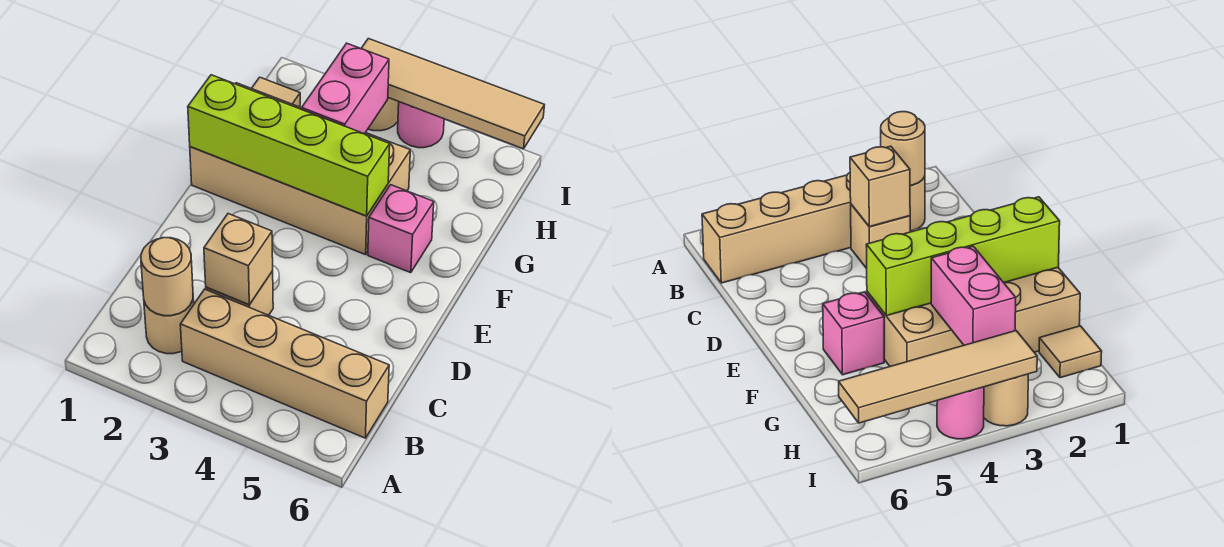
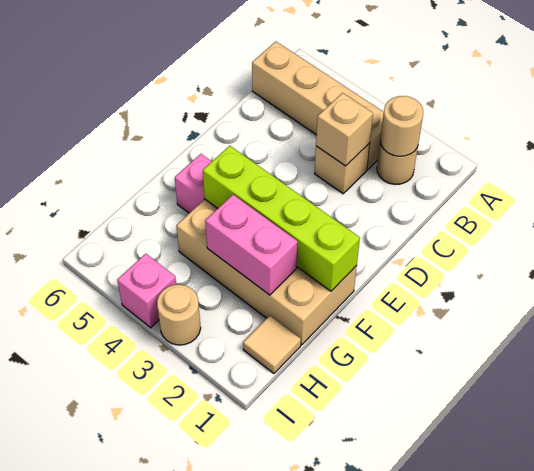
pink brick G3:H3 level 2 -> pink brick G2:G3 level 2
tan tile I3:I6 level 2 -> none
pink round brick I4 level 1 -> pink brick I4 level 1

